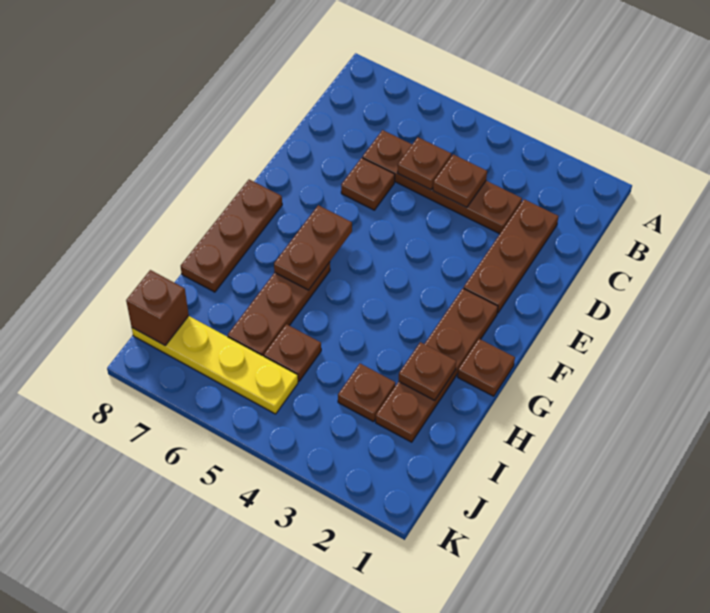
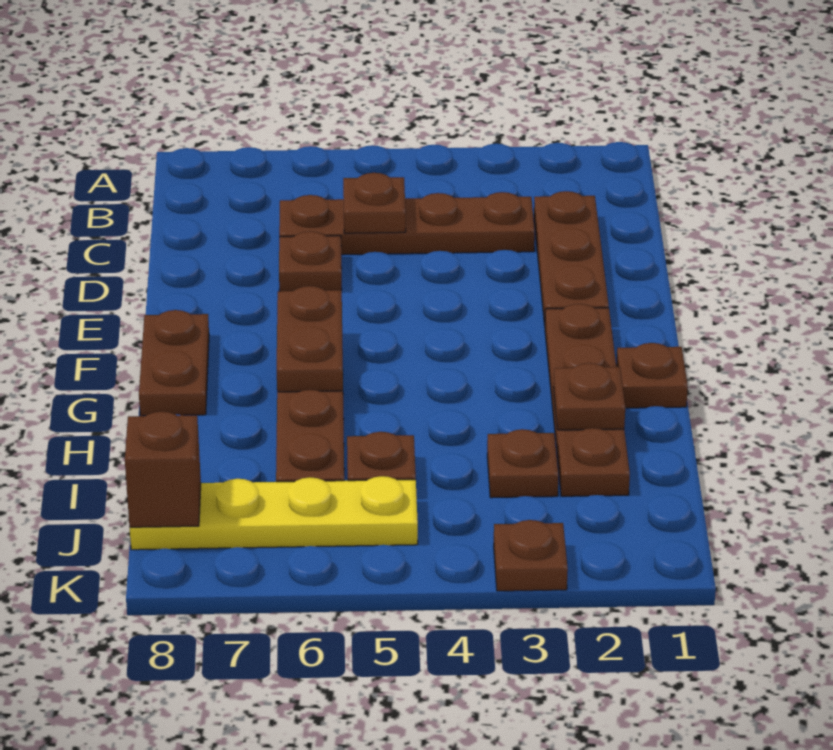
brown plate C4 level 2 -> brown plate K3 level 1
brown plate F8:H8 level 1 -> brown plate F8:G8 level 1

